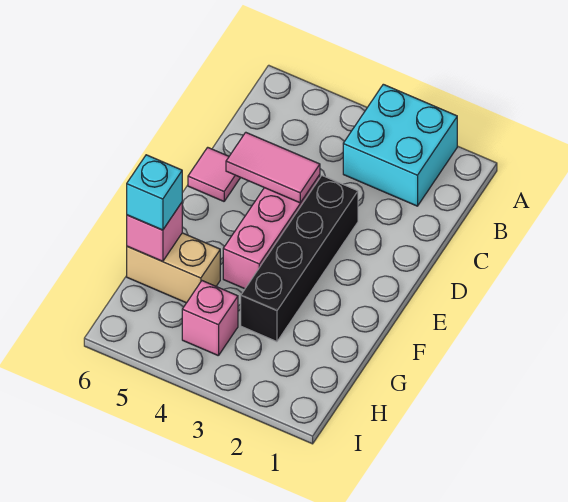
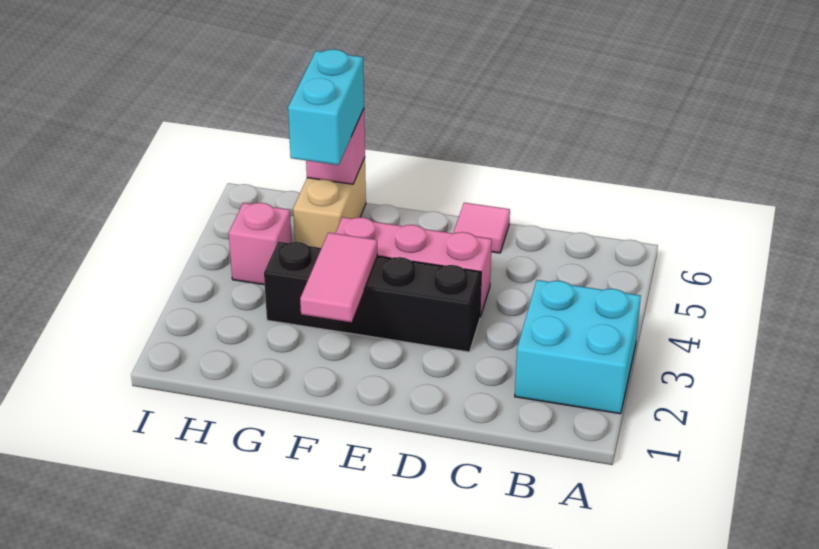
pink tile D4:D5 level 2 -> pink tile F2:F3 level 2
cyan brick G6 level 3 -> cyan brick G5:G6 level 3

